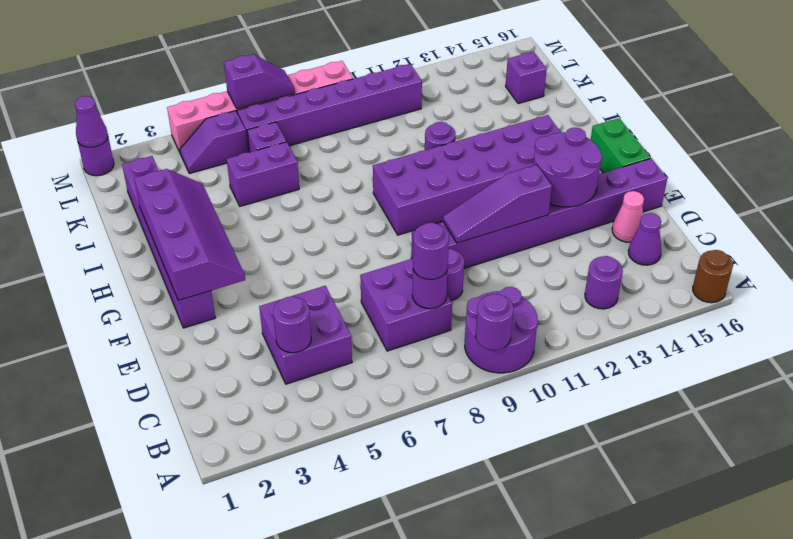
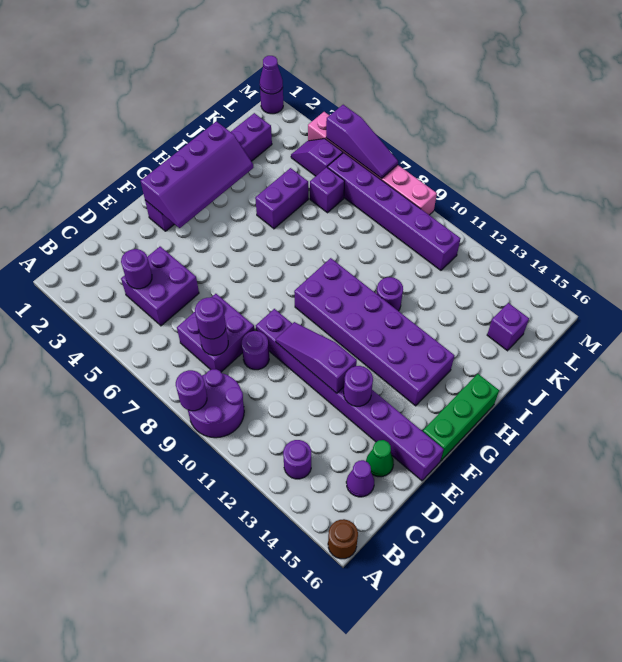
pink cone D15 level 1 -> green cone D15 level 1
purple round brick E13:F14 level 2 -> purple round brick E13 level 2
green brick F16:G16 level 1 -> green brick F16:H16 level 1
purple brick J5:J6 level 1 -> purple brick I5:J5 level 1
purple slope M6:M7 level 2 top 6 -> purple slope M5:M7 level 2 top 5

